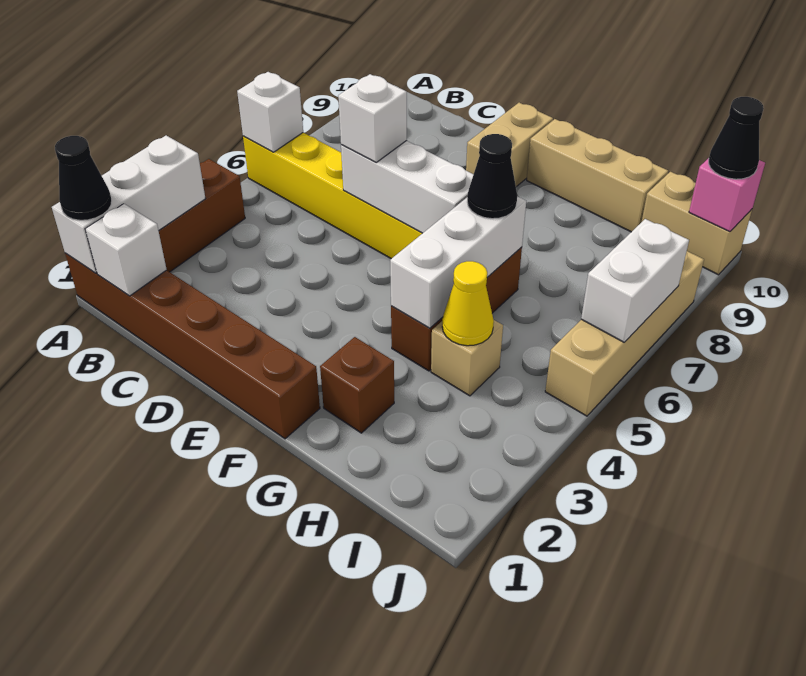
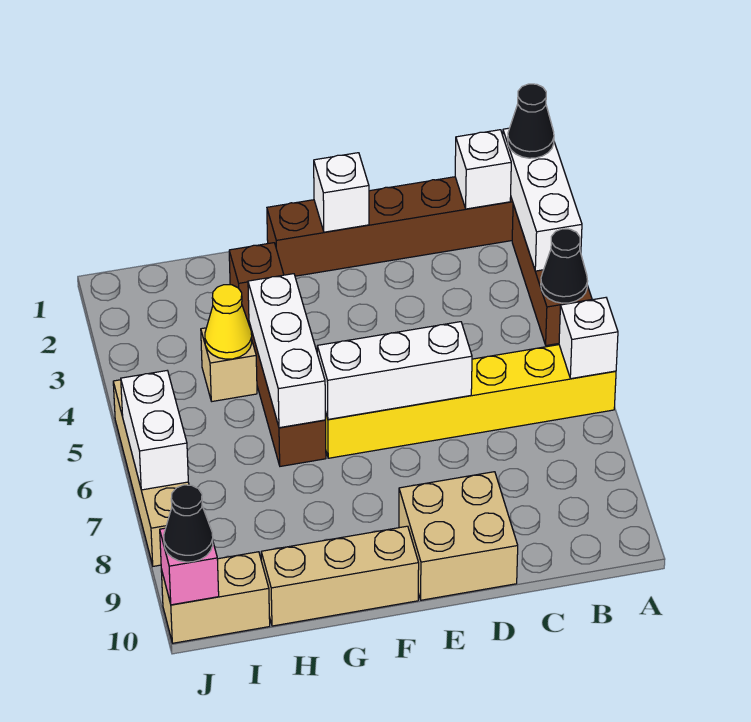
white brick D6 level 3 -> white brick E1 level 2
tan brick E9:E10 level 1 -> tan brick D9:E10 level 1
black cone G6 level 3 -> black cone A4 level 2

